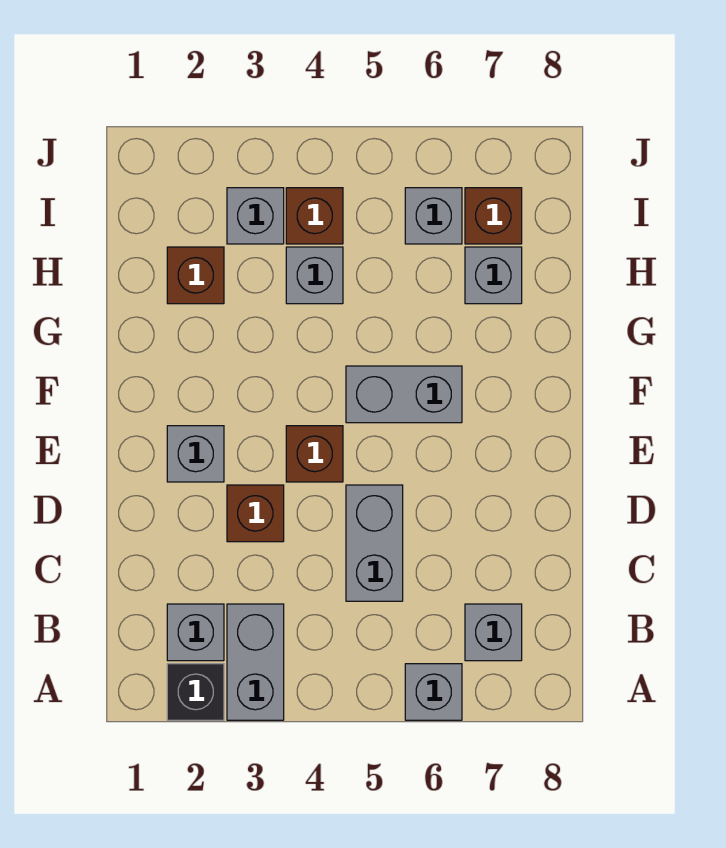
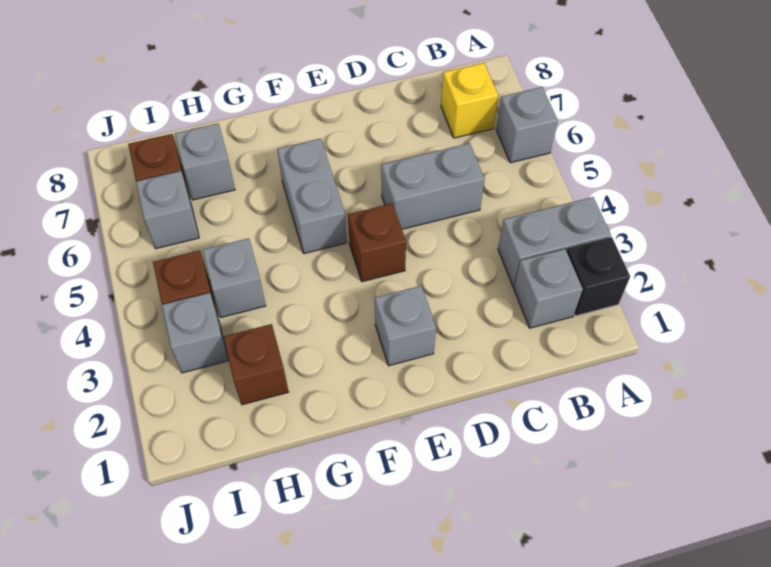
grey brick B7 level 1 -> yellow brick B7 level 1
brown brick D3 level 1 -> none

